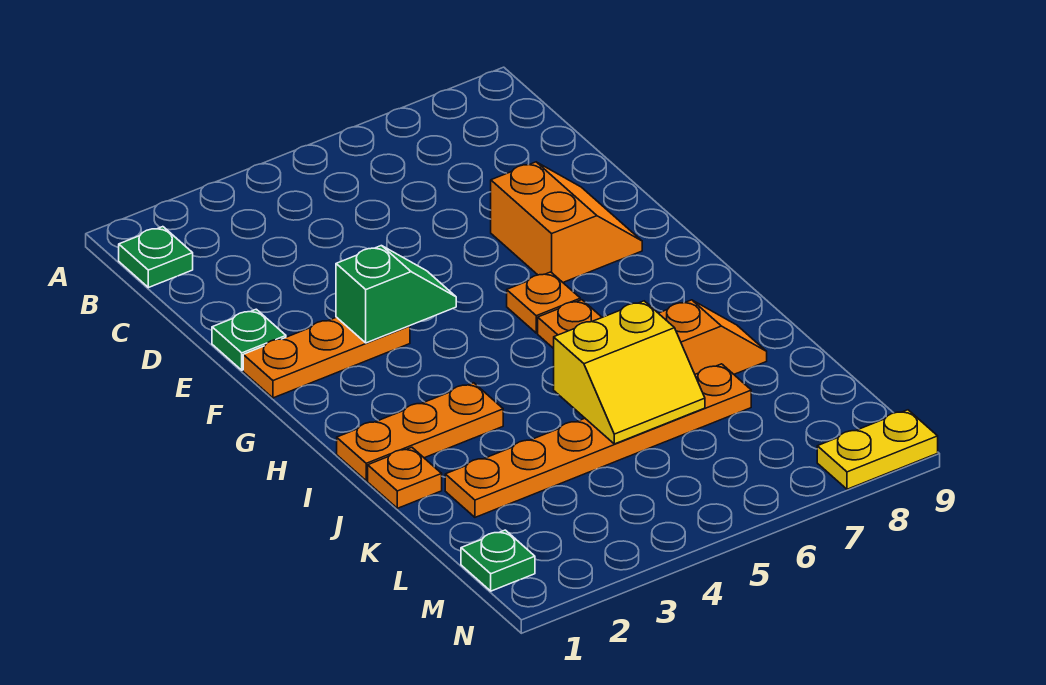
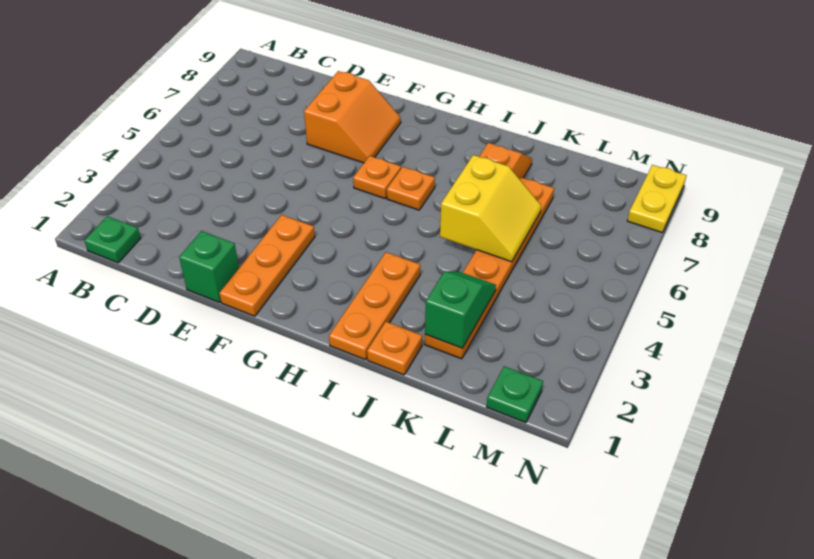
green plate E1 level 1 -> green brick E1 level 1
orange slope E7:F8 level 1 top 7 -> orange slope E7:F8 level 1 top E
green slope F3:F4 level 2 top 3 -> green slope K2:K3 level 2 top 2

